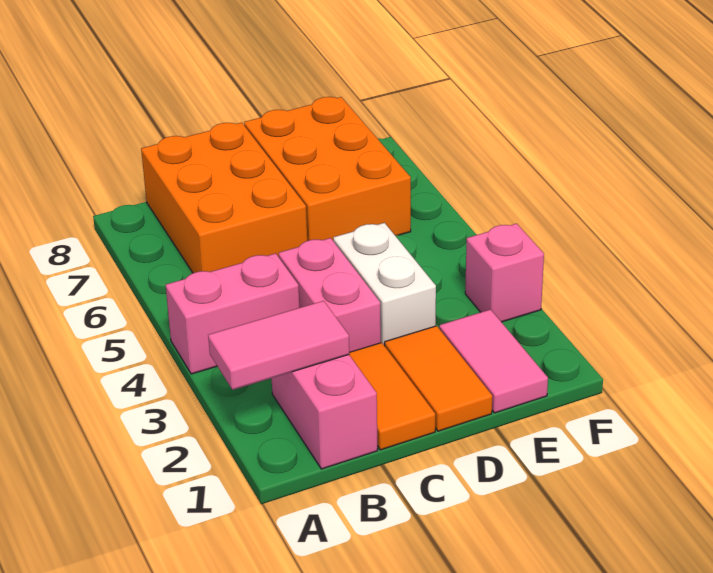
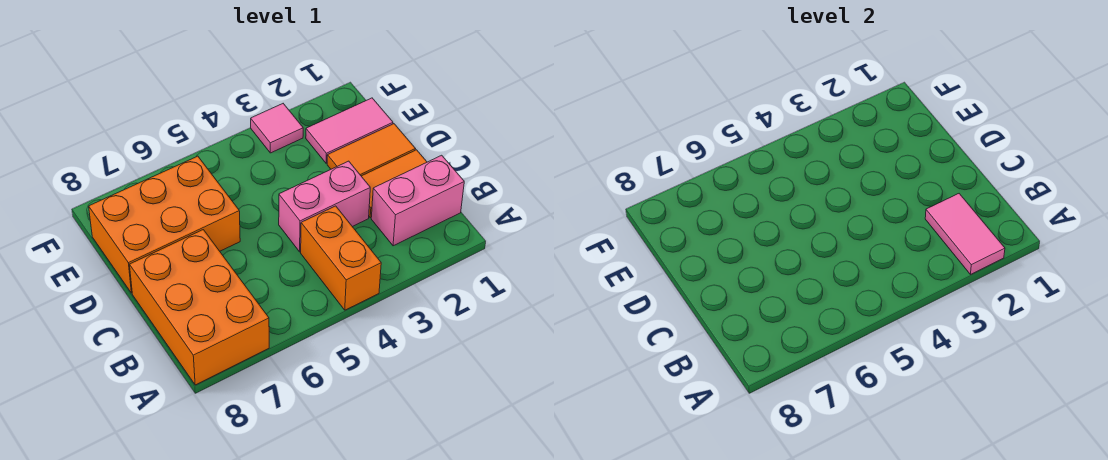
pink brick A4:B4 level 1 -> orange brick A4:B4 level 1
orange brick B6:C8 level 1 -> orange brick A7:C8 level 1
white brick D3:D4 level 1 -> none
pink brick F3 level 1 -> pink tile F3 level 1

